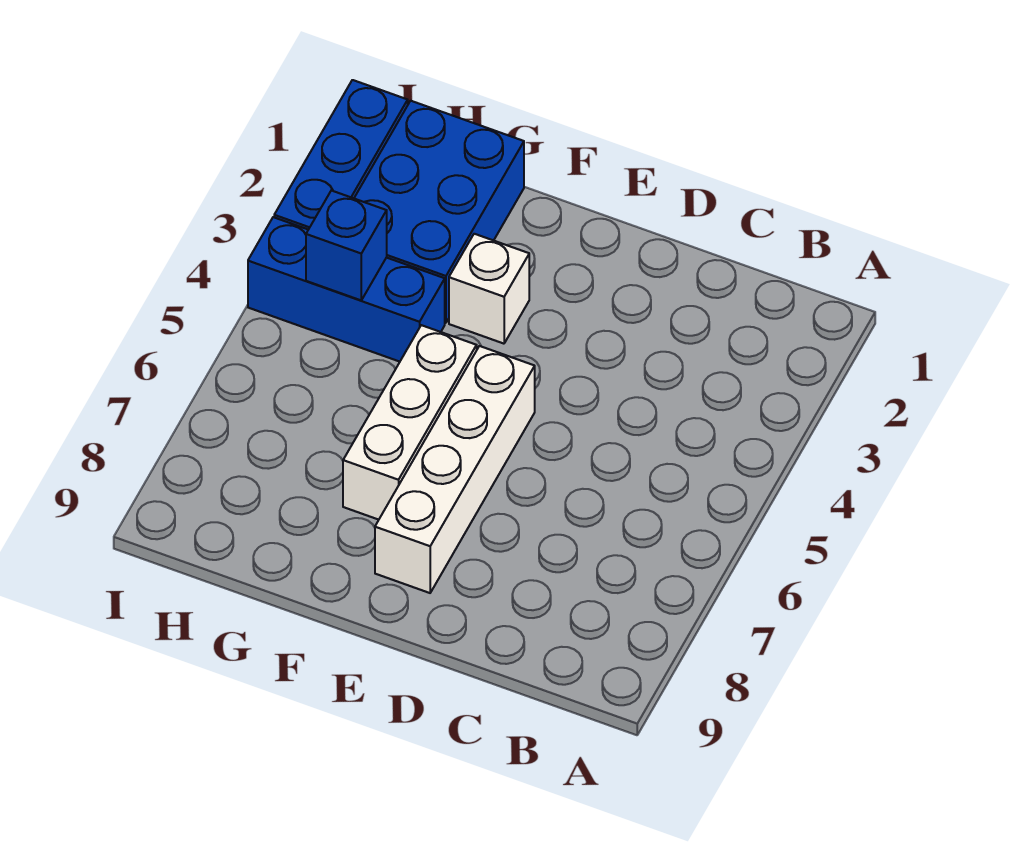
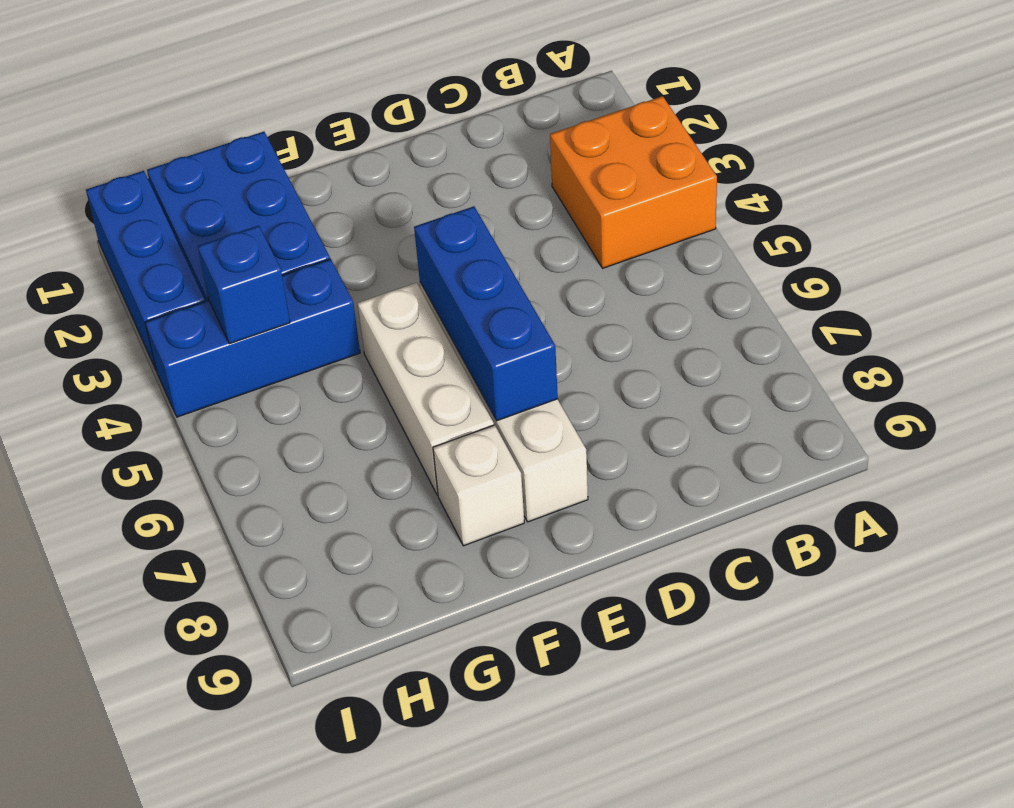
none -> orange brick A3:B4 level 1
none -> blue brick E5:E7 level 2
white brick F3 level 1 -> white brick F8 level 1

